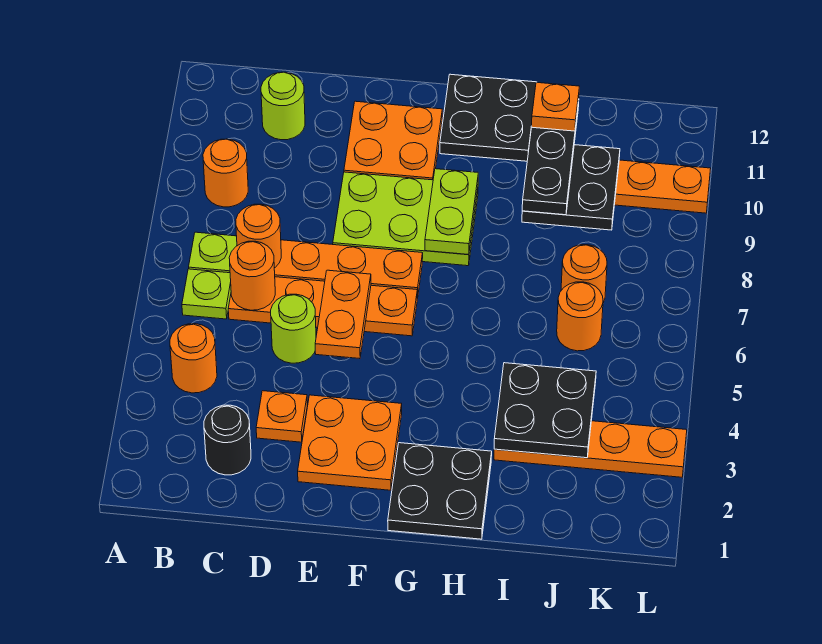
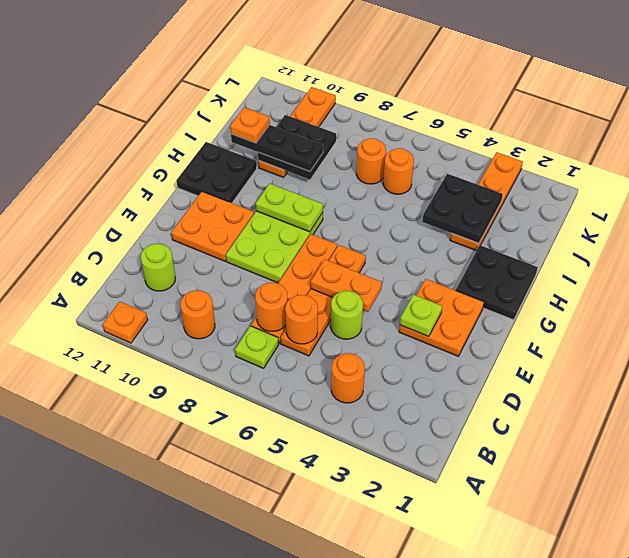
lime plate B6 level 1 -> lime plate E3 level 2
black round brick C2 level 1 -> none
orange plate D3 level 1 -> orange plate A11 level 1

